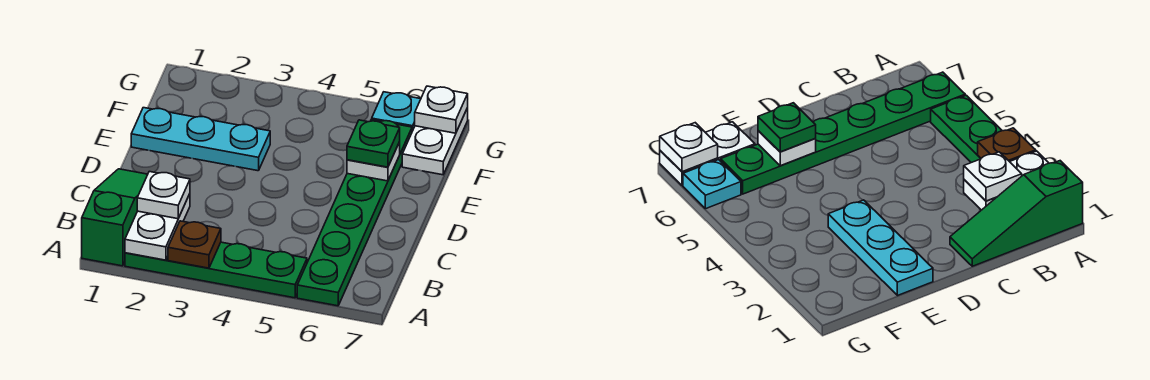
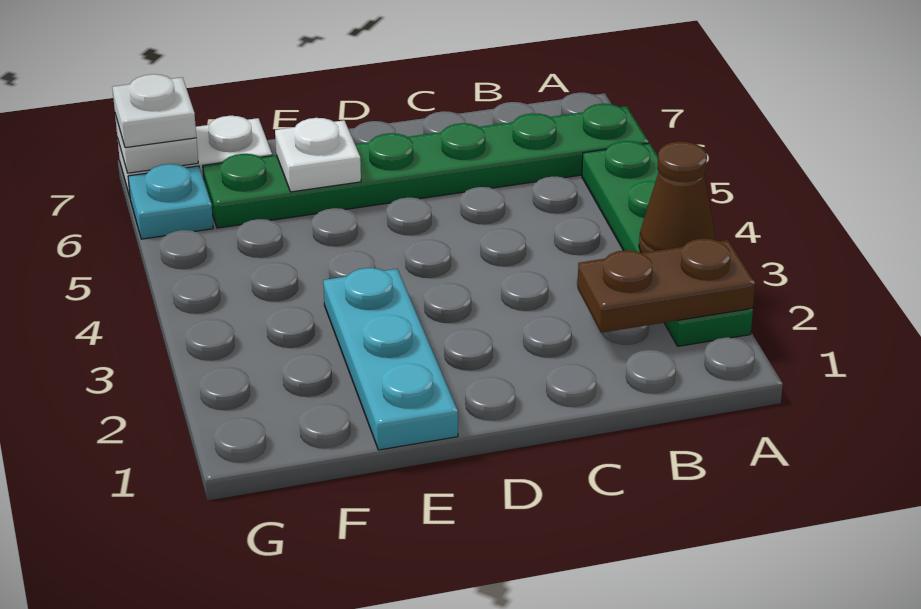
green slope A1:C1 level 1 top A -> none
white plate A2:B2 level 2 -> brown plate A2:B2 level 2
brown plate A3 level 2 -> brown cone A3 level 2
white plate B2 level 3 -> white plate G7 level 3
green plate E6 level 3 -> none

